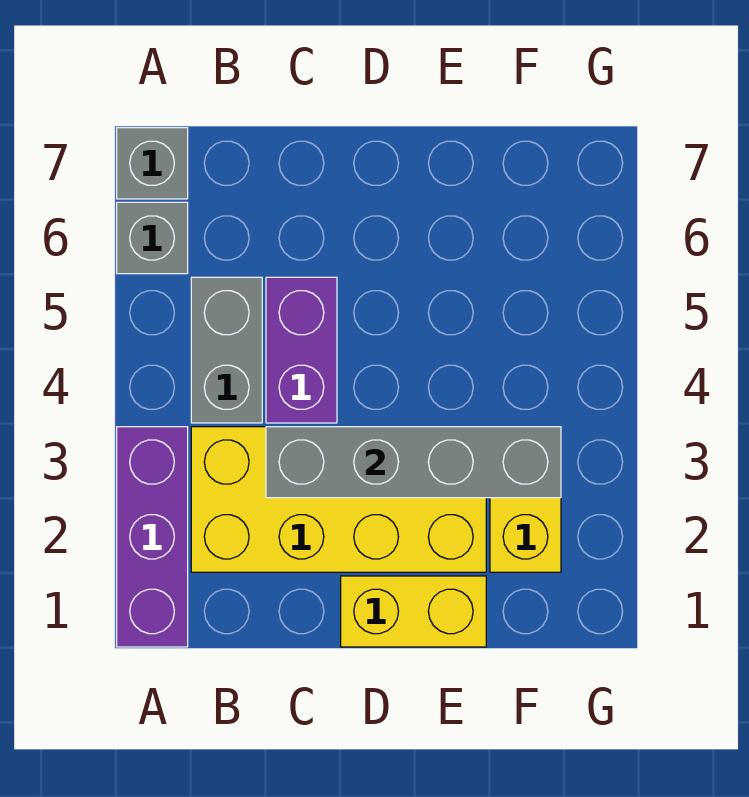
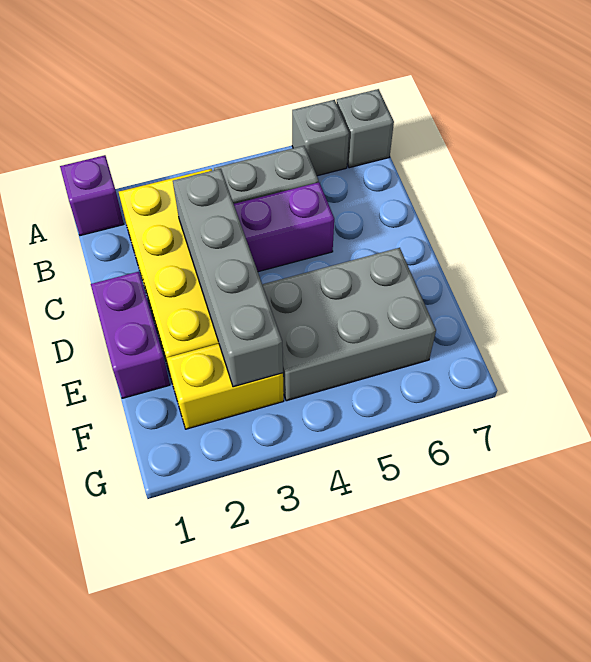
purple brick A1:A3 level 1 -> purple brick A1 level 1
yellow brick D1:E1 level 1 -> purple brick D1:E1 level 1
none -> grey brick E4:F6 level 1

